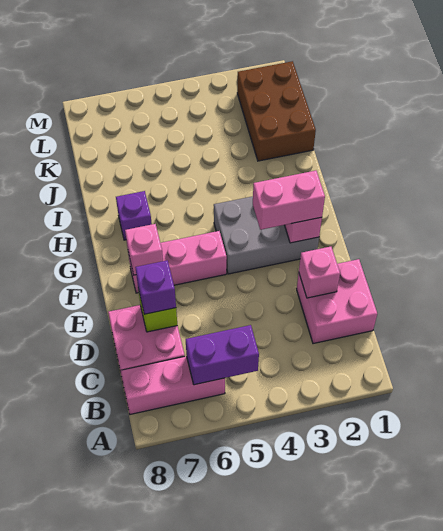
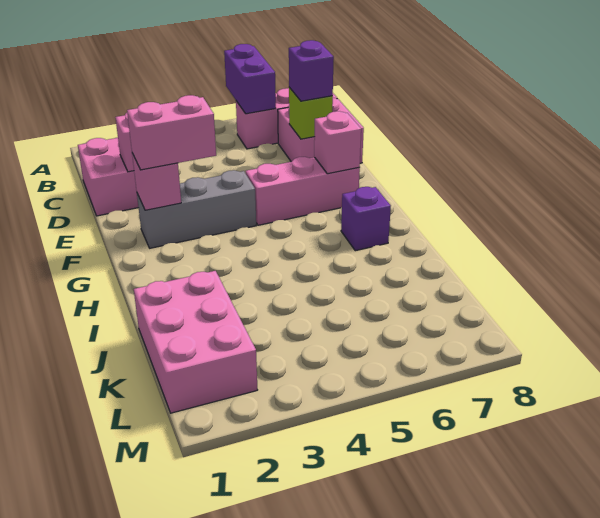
purple brick B5:B6 level 2 -> purple brick A6:B6 level 2
grey brick F2:G4 level 1 -> grey brick F2:F4 level 1
brown brick J1:L2 level 1 -> pink brick J1:L2 level 1

